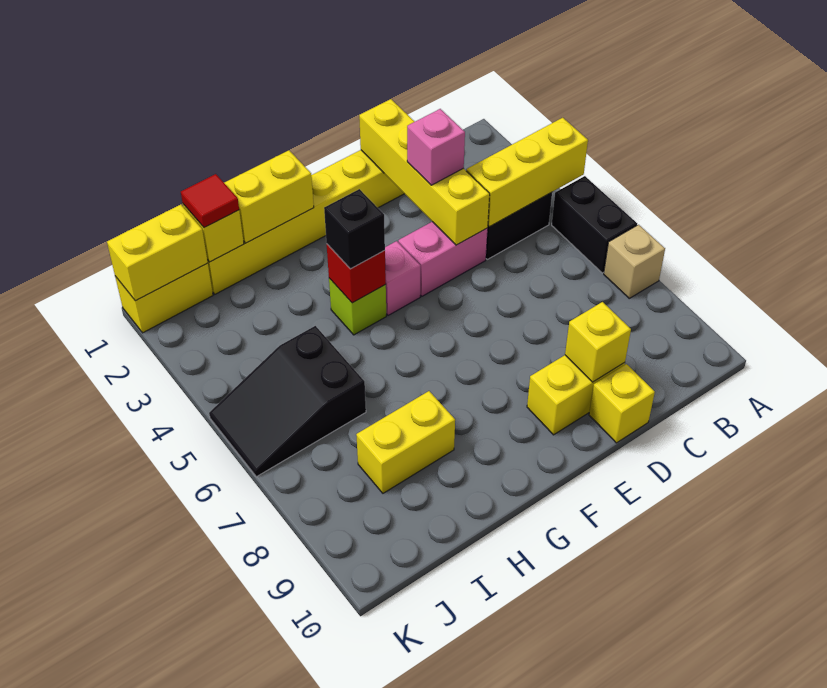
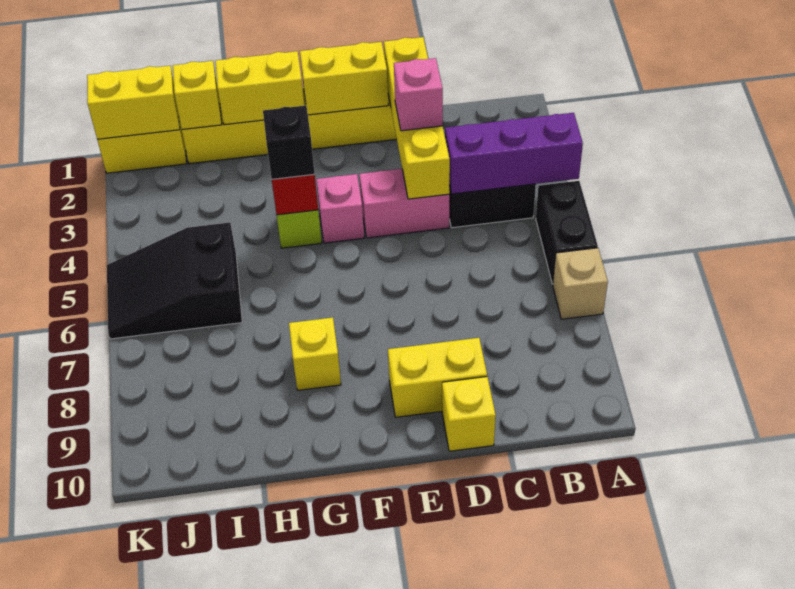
yellow brick A4:C4 level 2 -> purple brick A4:C4 level 2
yellow brick D9 level 2 -> yellow brick G8 level 1
yellow brick H8:I8 level 1 -> yellow brick E1:F1 level 2
red tile I1 level 3 -> none

